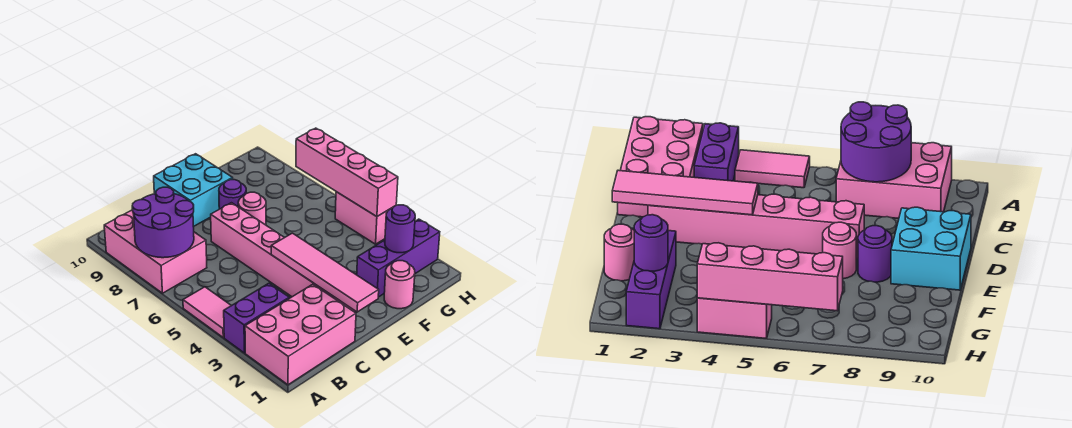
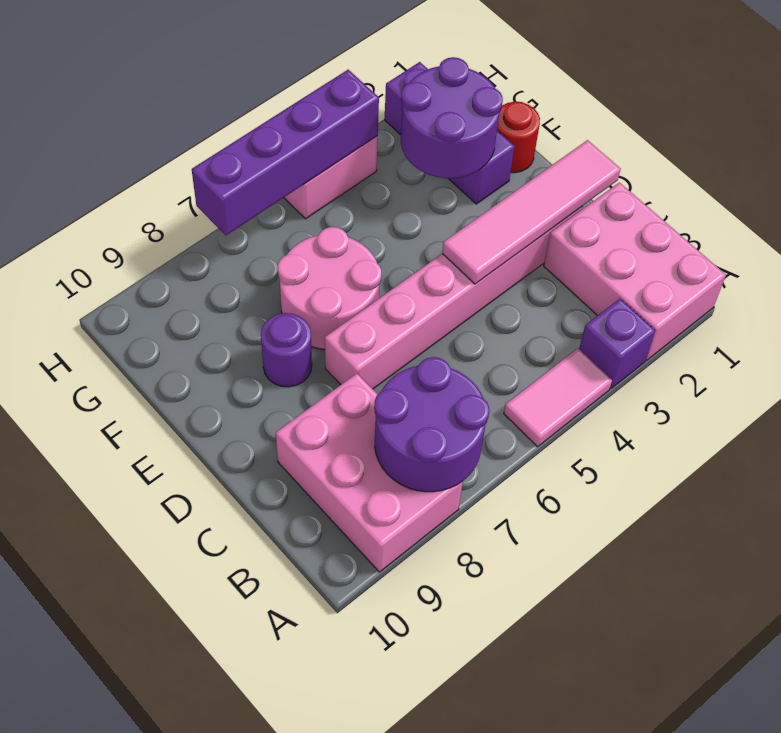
purple brick A3:B3 level 1 -> purple brick A3 level 1
pink brick A7:B9 level 1 -> pink brick A8:C9 level 1
cyan brick D9:E10 level 1 -> none
pink round brick E7 level 1 -> pink round brick E6:F7 level 1
pink round brick F1 level 1 -> red round brick F1 level 1
purple round brick G2 level 2 -> purple round brick F2:G3 level 2
pink brick H4:H7 level 2 -> purple brick H4:H7 level 2

